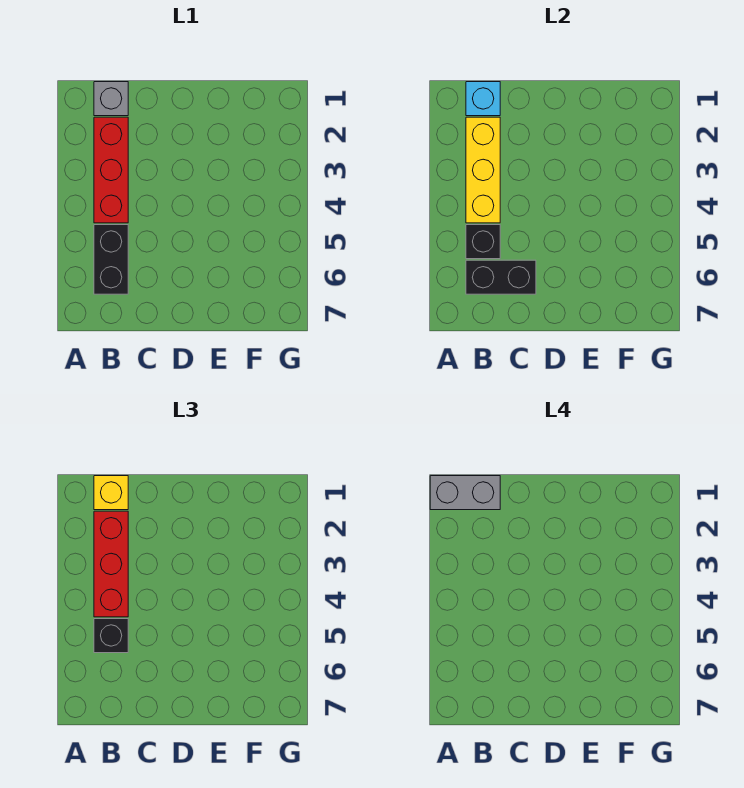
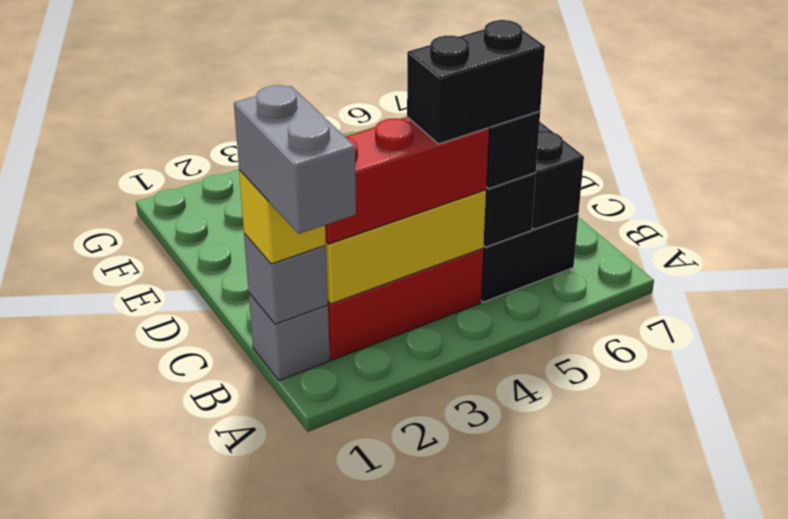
cyan brick B1 level 2 -> grey brick B1 level 2
none -> black brick B4:B5 level 4

